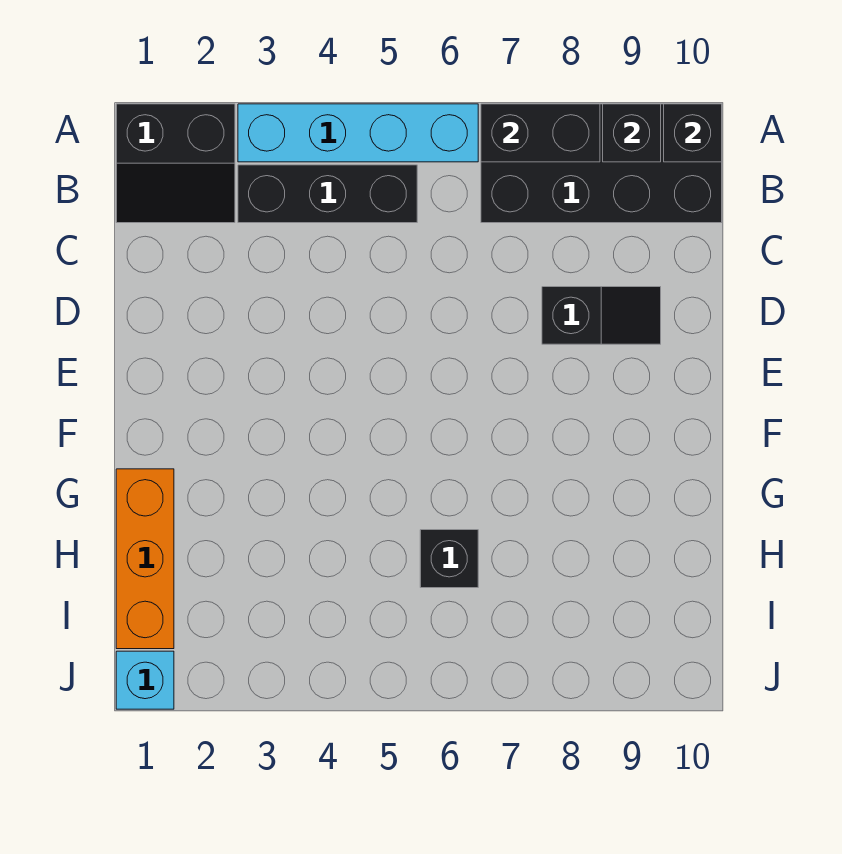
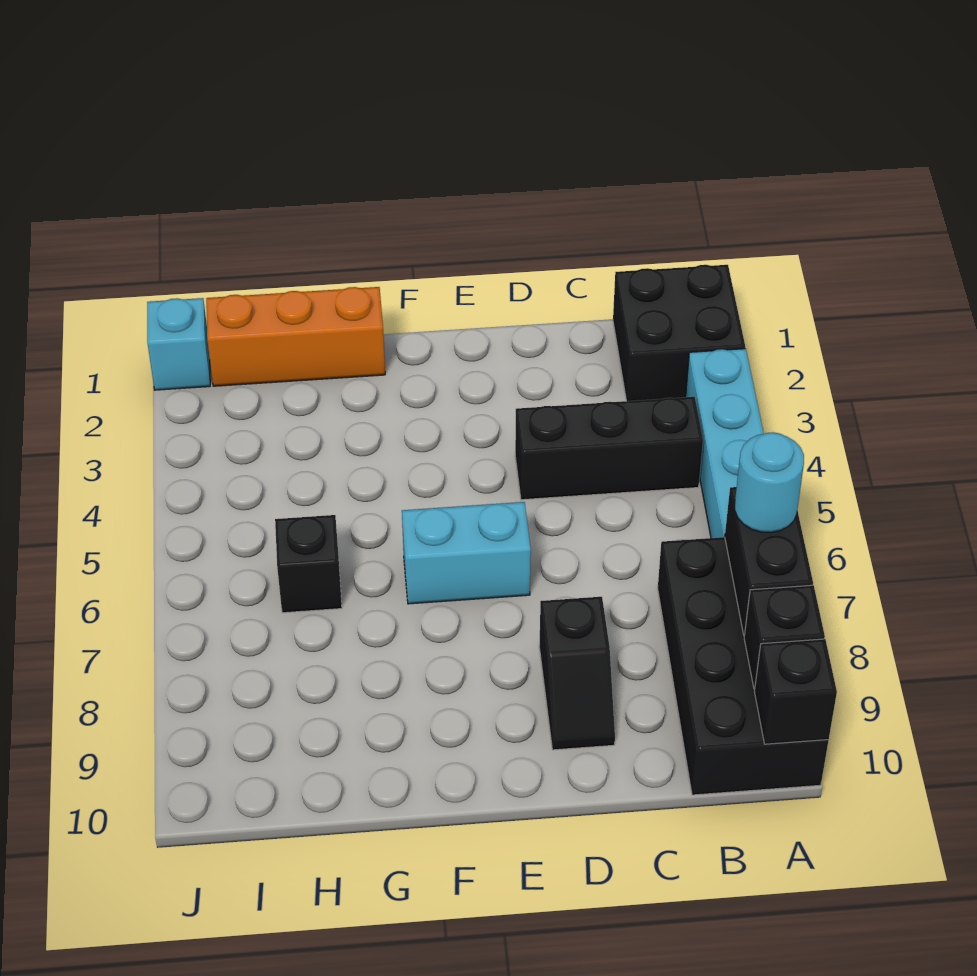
black slope A1:B2 level 1 top A -> black brick A1:B2 level 1
none -> cyan round brick A7 level 3
black brick B3:B5 level 1 -> black brick B4:D4 level 1
none -> cyan brick E6:F6 level 1

